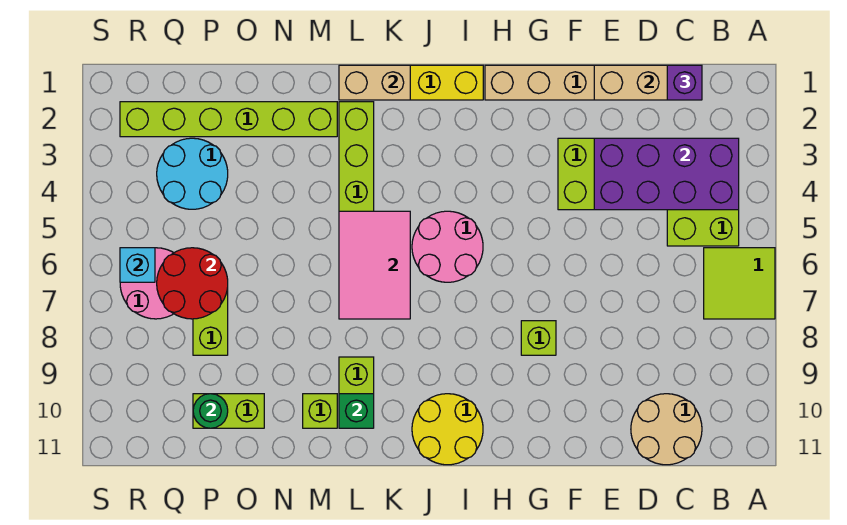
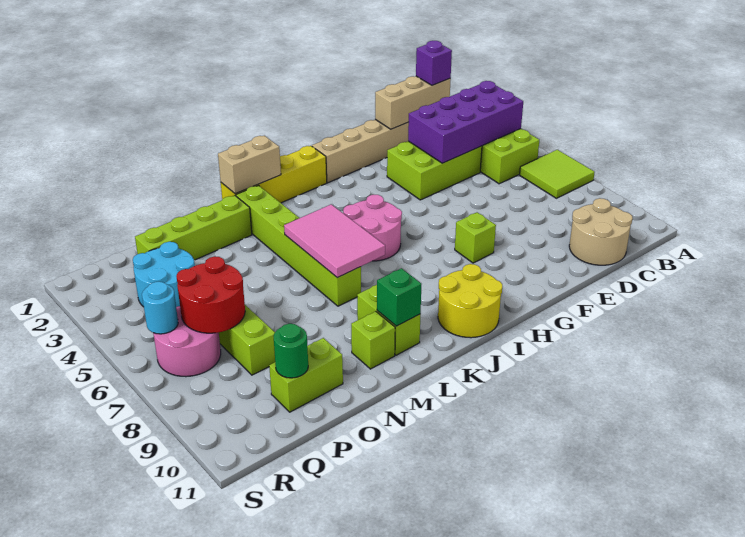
lime brick M2:R2 level 1 -> lime brick M2:P2 level 1
cyan brick R6 level 2 -> cyan round brick R6 level 2

